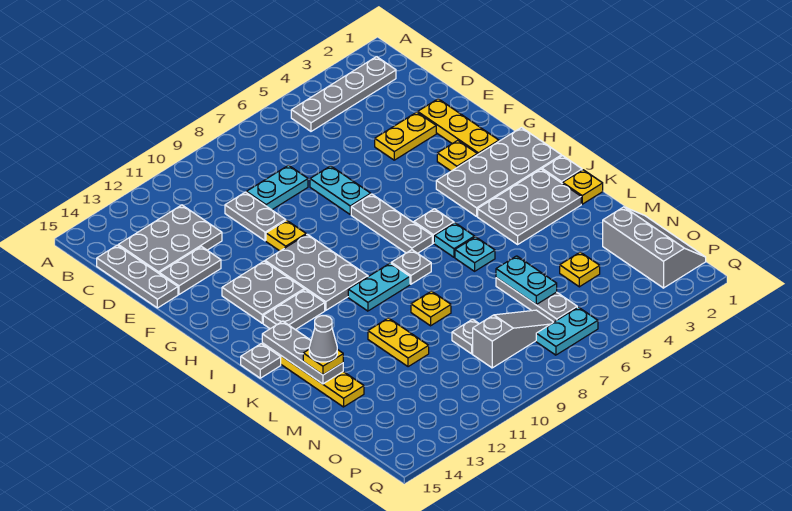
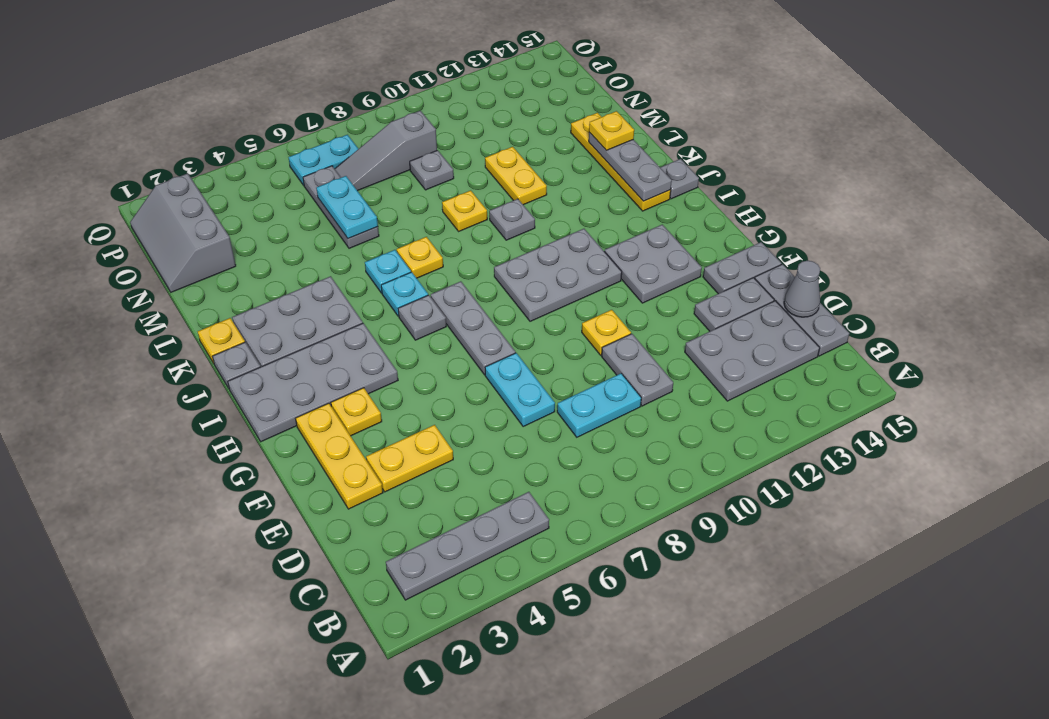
grey plate G10:I11 level 1 -> grey plate H9:I11 level 1
grey plate I12:I13 level 1 -> grey plate F14:F15 level 1
grey plate J8 level 1 -> grey plate K10 level 1
cyan plate J9:J10 level 1 -> none
grey cone L14 level 4 -> grey cone D15 level 2
yellow plate N4 level 1 -> yellow plate K7 level 1

